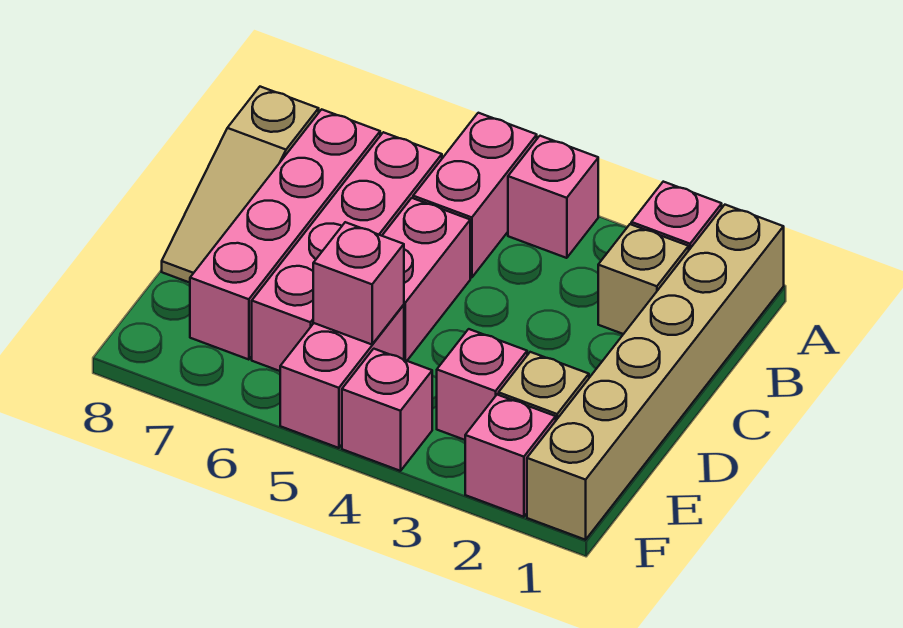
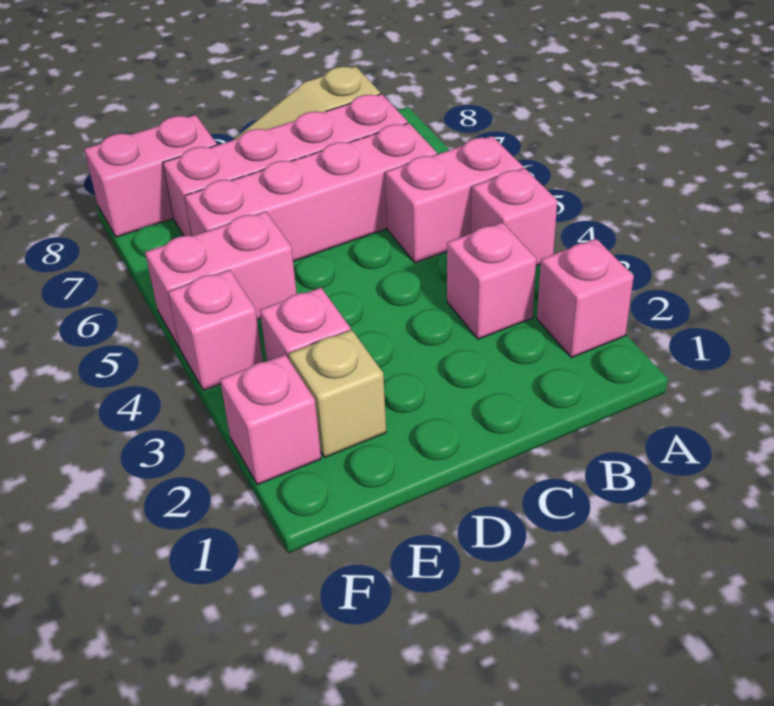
tan brick A1:F1 level 1 -> none
tan brick B2 level 1 -> none
pink brick C5:D5 level 1 -> pink brick E8:F8 level 1
pink brick E5 level 2 -> pink brick B3 level 1

